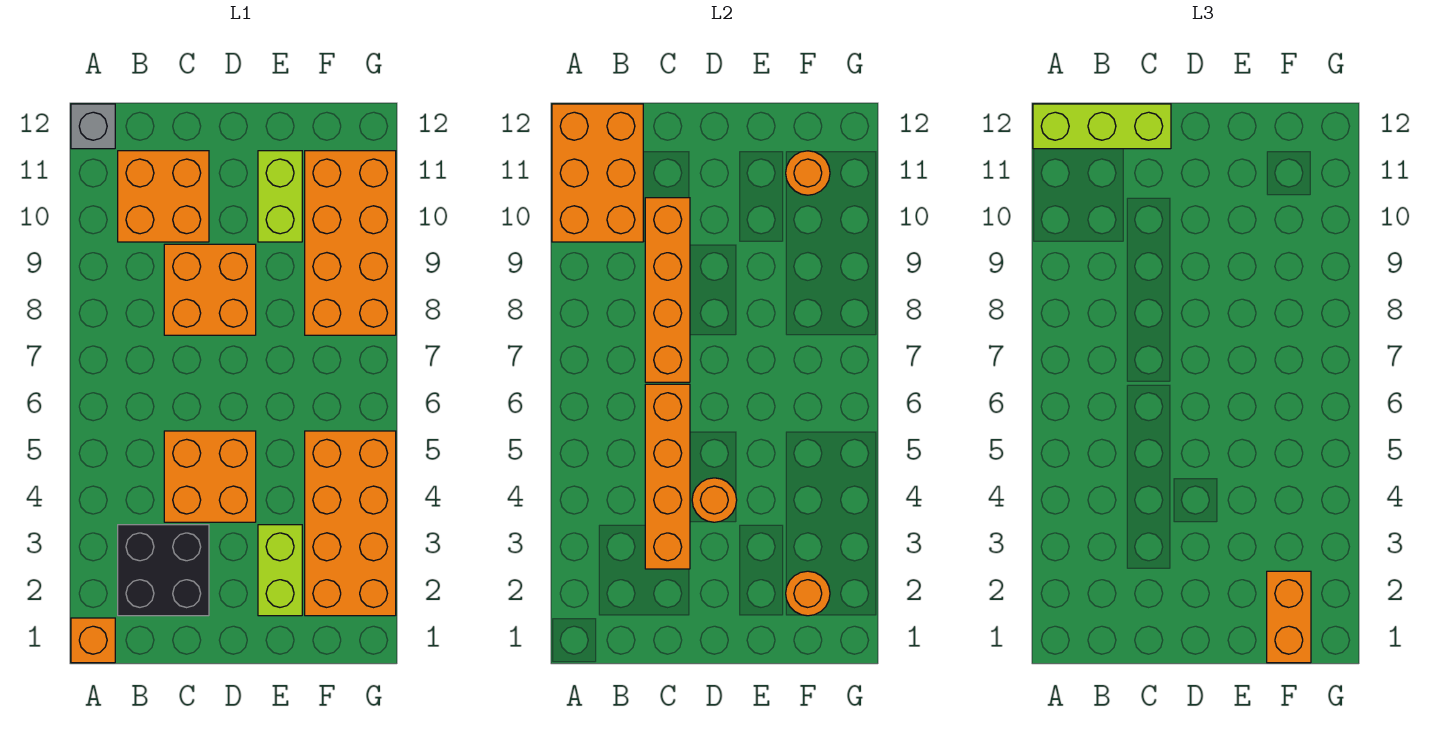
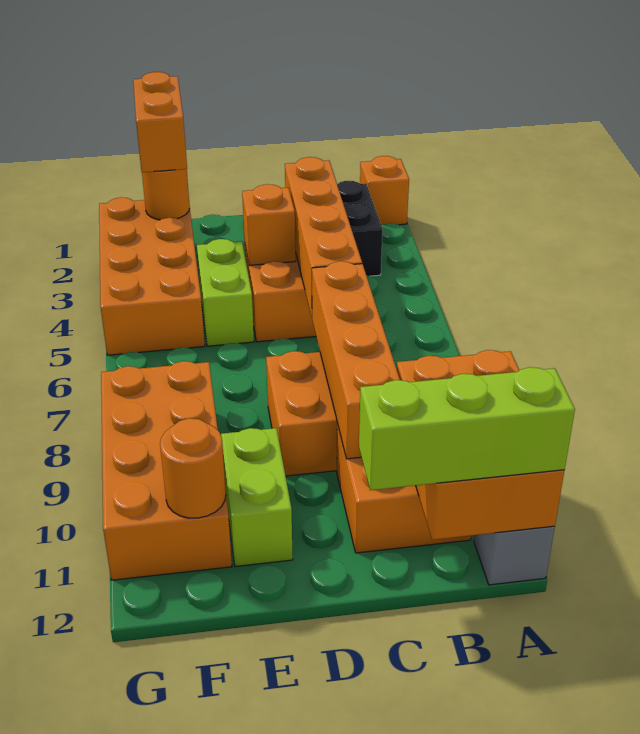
orange round brick D4 level 2 -> orange brick D4 level 2
lime brick E2:E3 level 1 -> lime brick E4:E5 level 1

